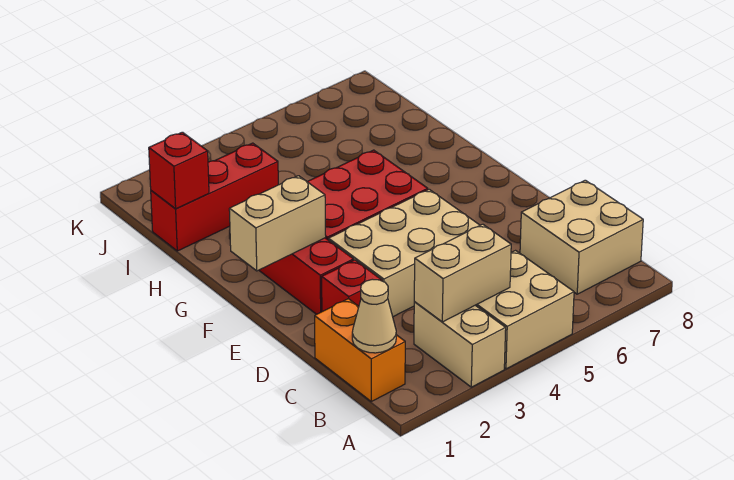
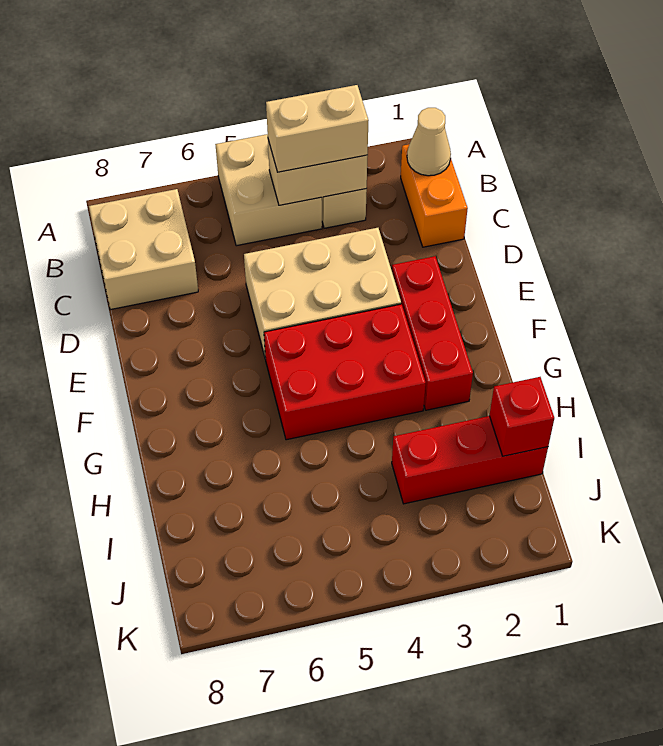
red brick D2 level 1 -> none
tan brick F1:F2 level 2 -> tan brick B3:B4 level 3

